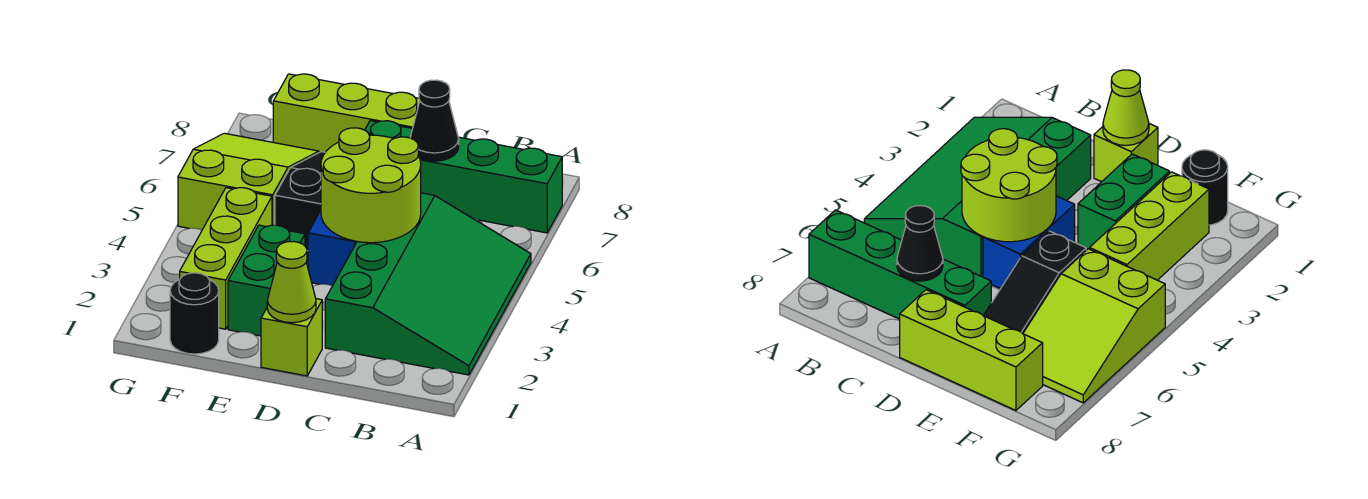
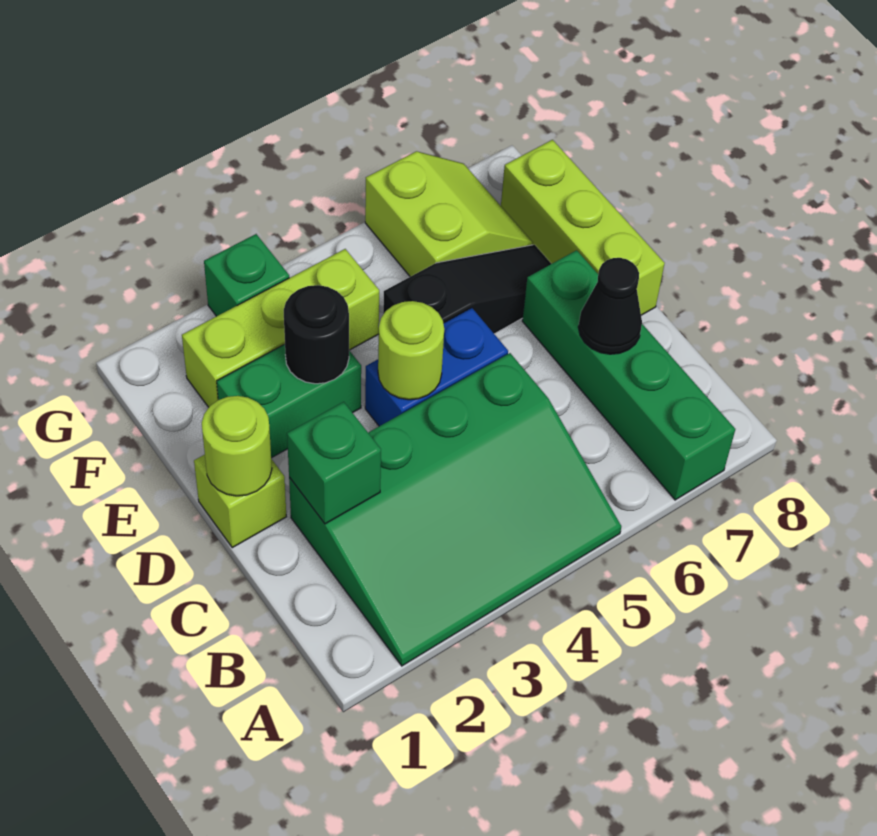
none -> green brick C2 level 2
lime round brick C4:D5 level 2 -> lime round brick D4 level 2
lime cone D1 level 2 -> lime round brick D1 level 2
black round brick F1 level 1 -> black round brick E3 level 2
lime slope F5:G7 level 1 top 5 -> lime slope F6:G7 level 1 top 6
none -> green brick G3 level 1

